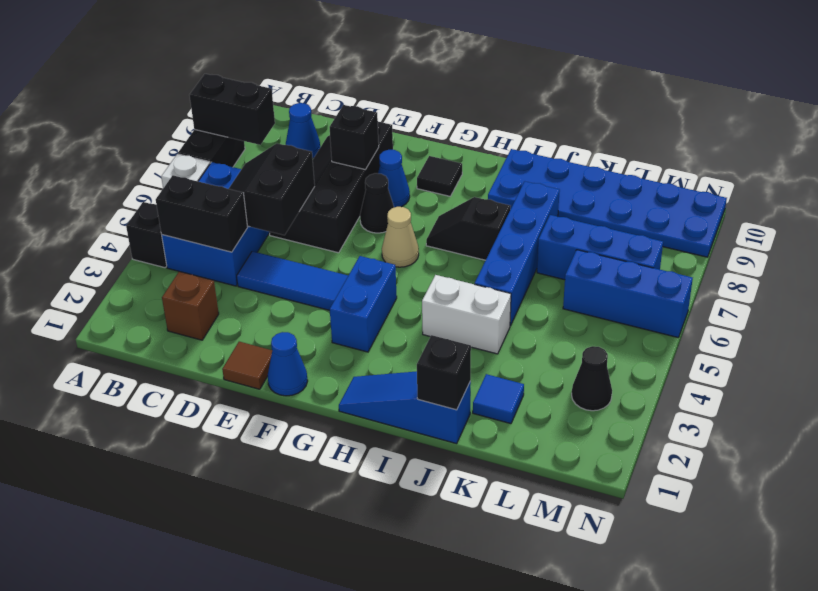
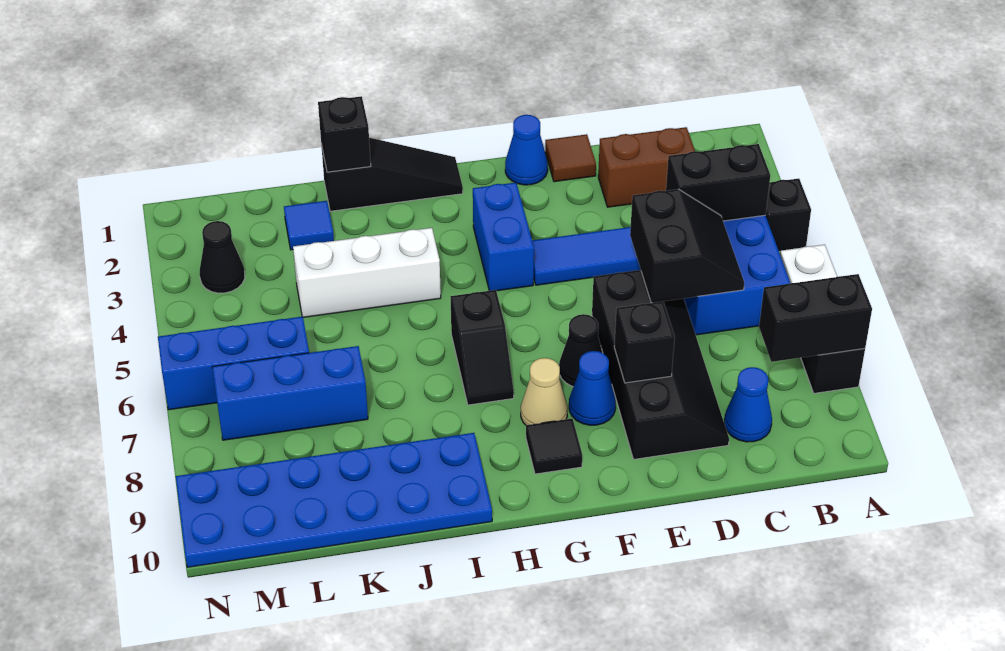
brown brick C2 level 1 -> brown brick C2:D2 level 1
tan cone G6 level 1 -> tan cone G8 level 1
blue slope H1:J1 level 1 top J -> black slope H1:J1 level 1 top J
black slope H7:I7 level 1 top I -> black slope H6:H7 level 1 top 6
white brick I4:J4 level 1 -> white brick I4:K4 level 1
blue brick J5:J8 level 1 -> none

